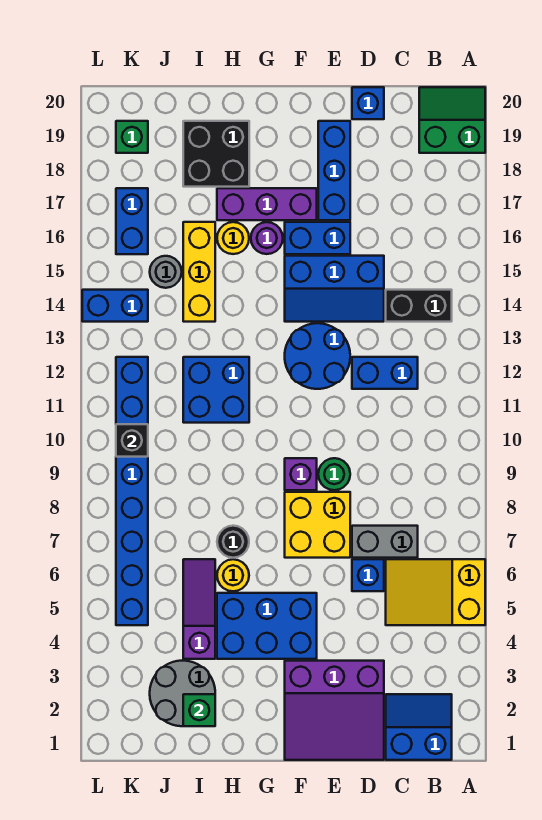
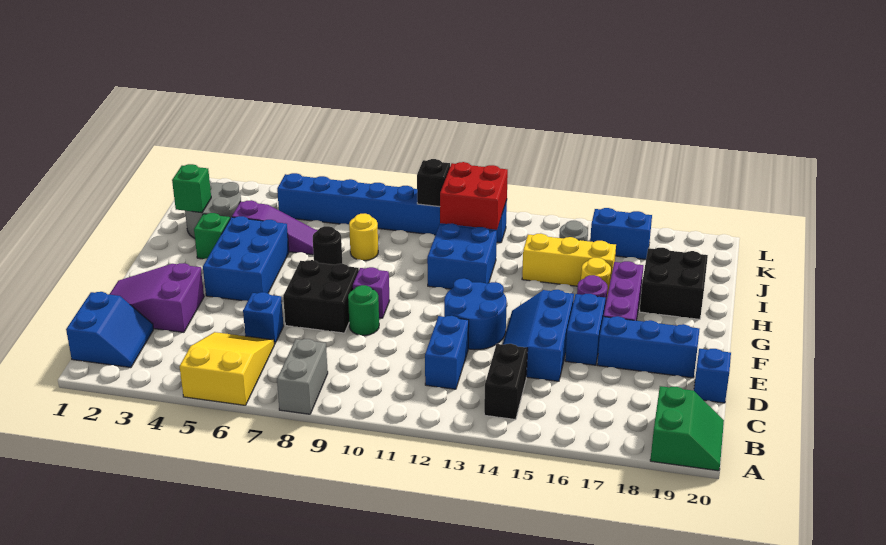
grey brick C7:D7 level 1 -> grey brick A8:B8 level 1
purple slope D1:F3 level 1 top 3 -> purple slope D1:E3 level 1 top 3
yellow brick E7:F8 level 1 -> black brick E7:F8 level 1
yellow round brick H6 level 1 -> yellow round brick I8 level 1
none -> red brick J11:K12 level 2
blue brick K14:L14 level 1 -> none
green brick K19 level 1 -> green brick H3 level 1

